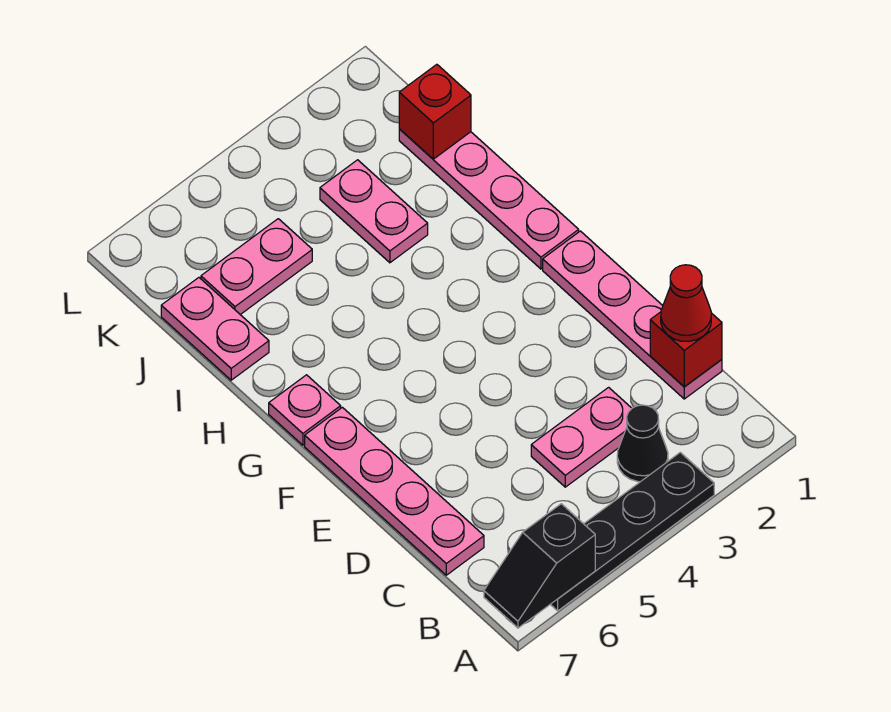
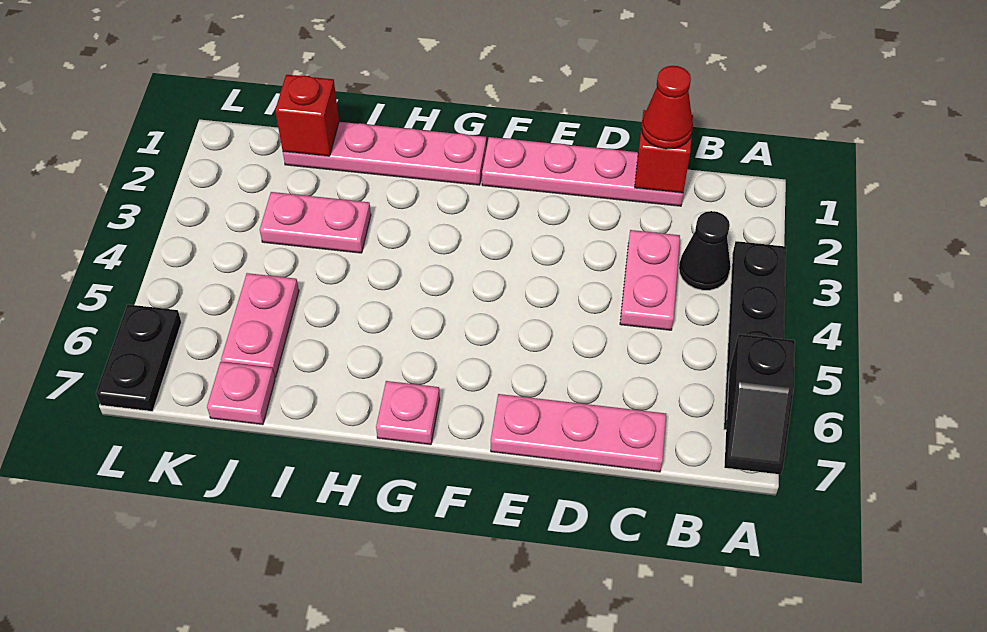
pink plate C7:F7 level 1 -> pink plate C7:E7 level 1
pink plate I7:J7 level 1 -> pink plate J7 level 1
none -> black plate L6:L7 level 1

